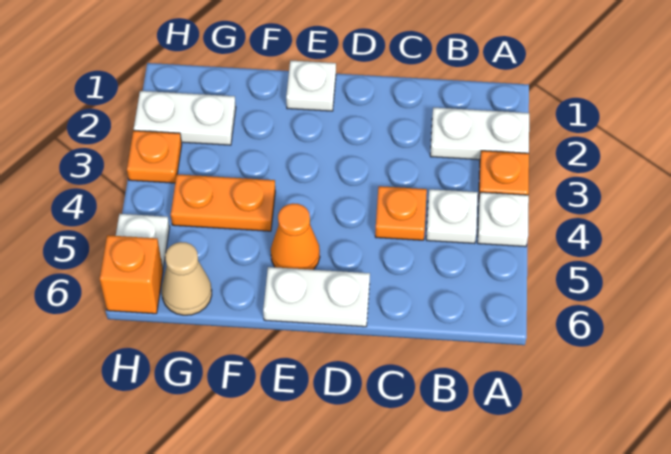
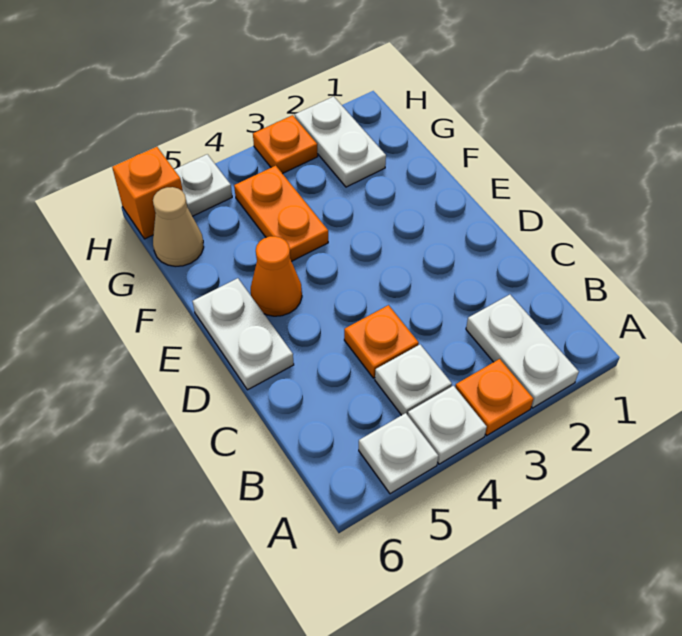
white plate E1 level 1 -> white plate A5 level 1

